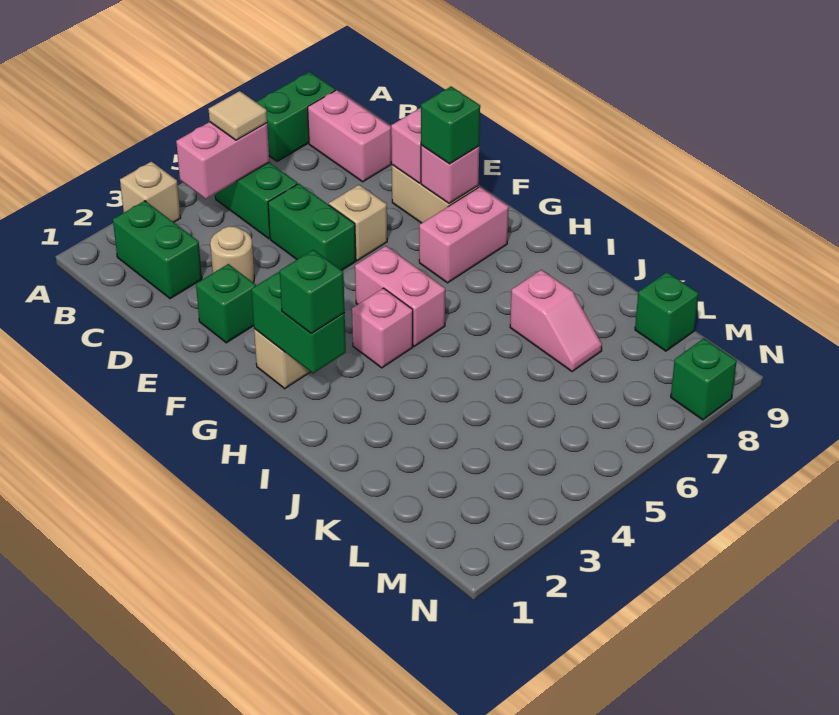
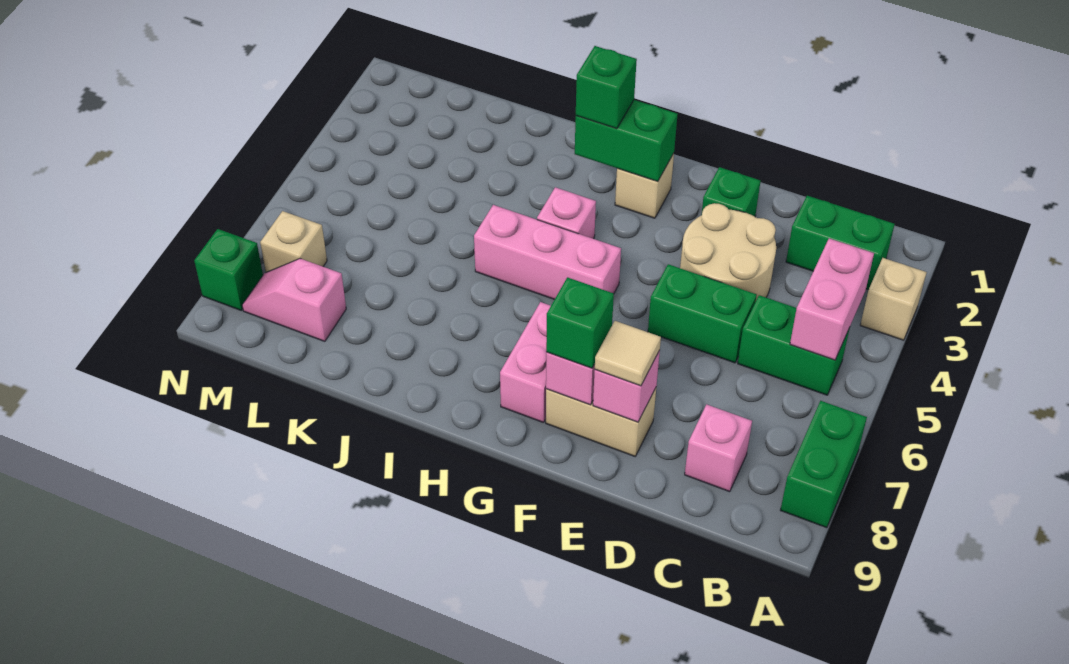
tan tile B5 level 3 -> tan tile E8 level 3
pink brick B8:C8 level 1 -> pink brick C8 level 1
tan round brick D3 level 1 -> tan round brick D3:E4 level 1
tan brick E6 level 1 -> tan brick M7 level 1
pink brick G5:H5 level 1 -> pink brick G5:I5 level 1
pink slope J7:K7 level 1 top J -> pink slope L8:M8 level 1 top L
green brick L9 level 1 -> none

